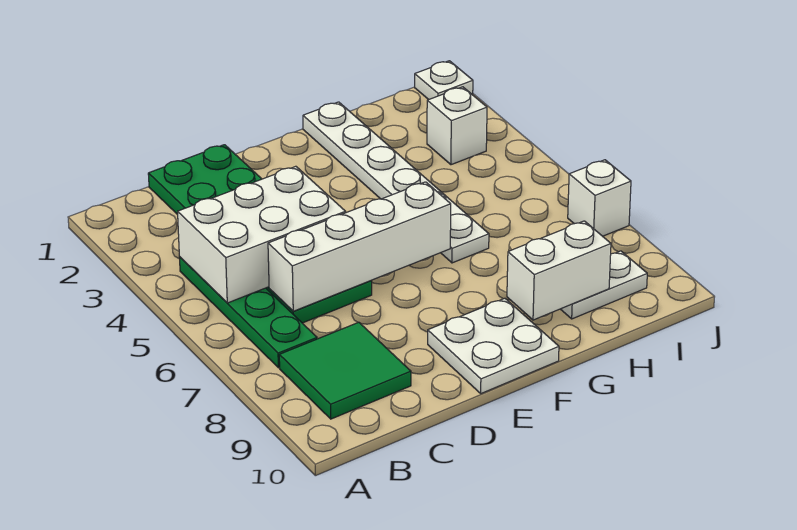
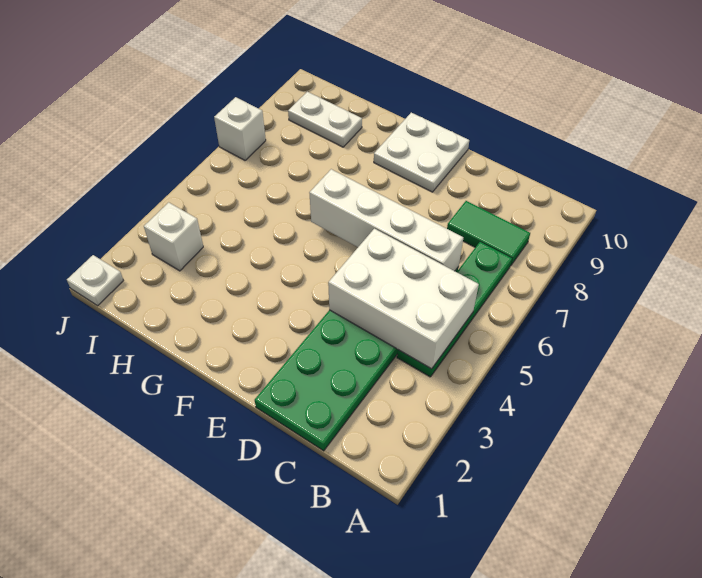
green tile B8:C9 level 1 -> green tile B8:C8 level 1
white plate G1:G6 level 1 -> none
white brick G9:H9 level 2 -> none

